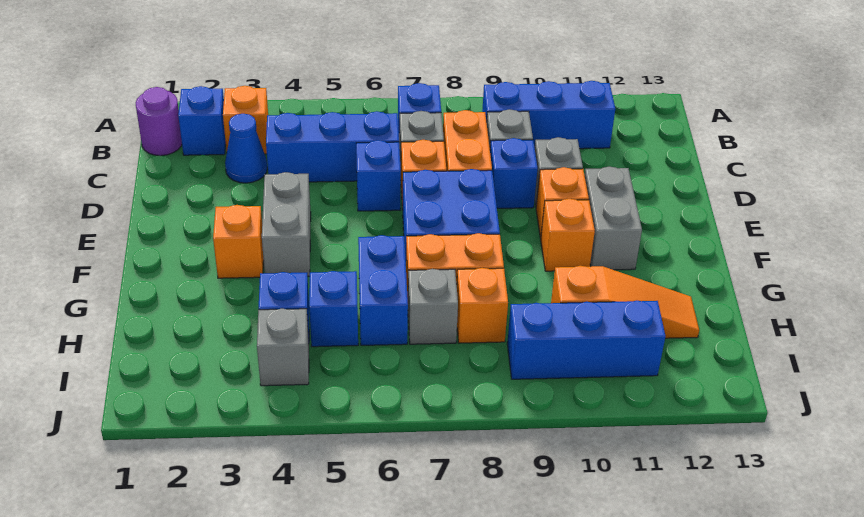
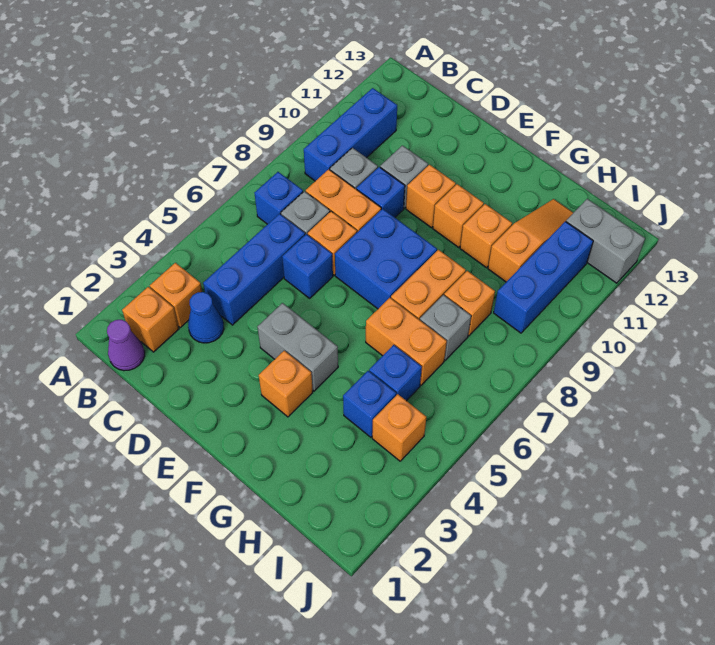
purple round brick B1 level 1 -> purple cone B1 level 1
blue brick B2 level 1 -> orange brick B2 level 1
grey brick E11:F11 level 1 -> grey brick I12:J12 level 1
blue brick G6:H6 level 1 -> orange brick G6:H6 level 1
none -> orange brick G10 level 1
grey brick I4 level 1 -> orange brick I4 level 1

